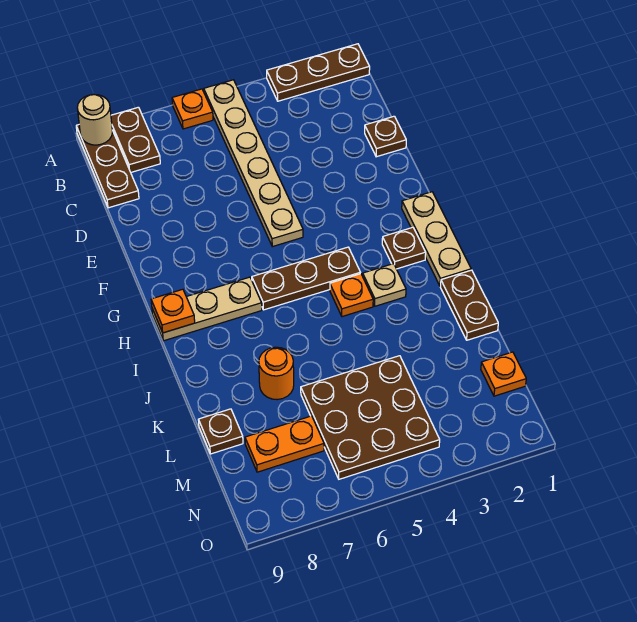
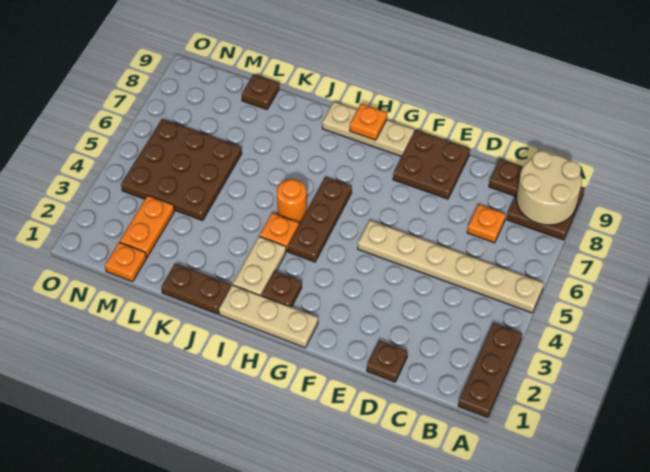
orange plate A6 level 1 -> orange plate C7 level 1
tan round brick A9 level 2 -> tan round brick A8:B9 level 2
none -> brown plate E8:F9 level 1
tan plate H7:H9 level 1 -> tan plate G9:I9 level 1
tan plate I3 level 1 -> tan plate I2:I3 level 1
orange round brick K7 level 1 -> orange round brick I5 level 1
orange plate M7:M8 level 1 -> orange plate M2:M3 level 1

